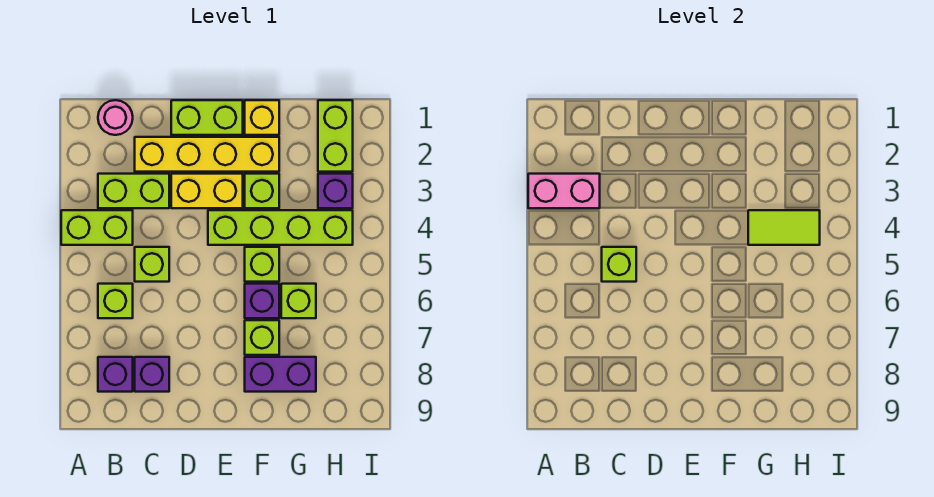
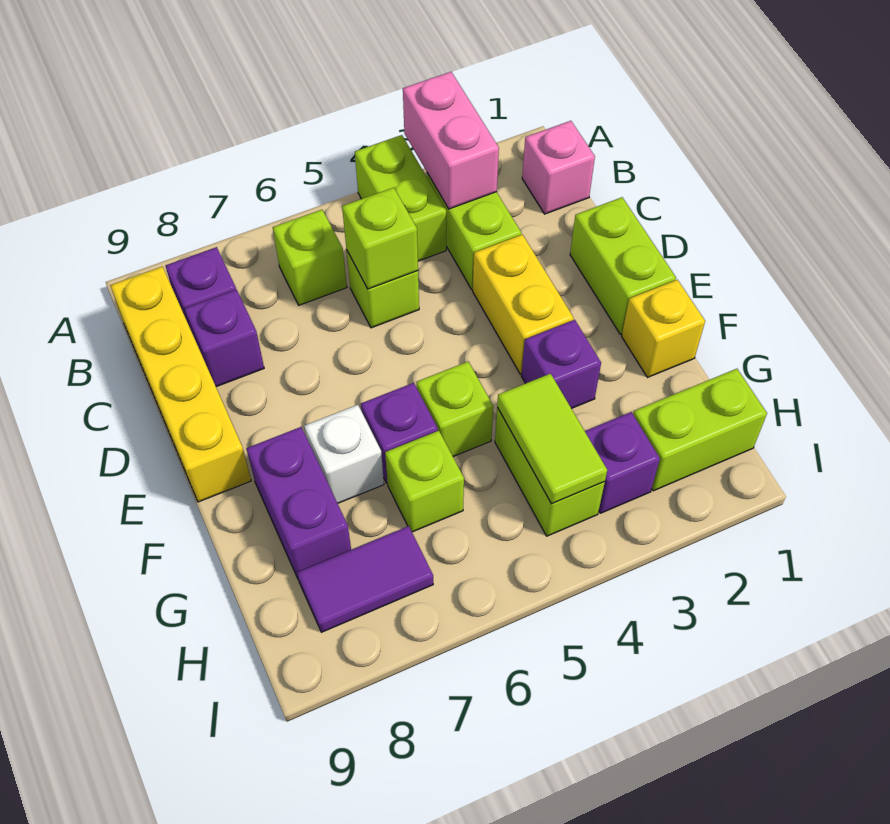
pink round brick B1 level 1 -> pink brick B1 level 1
yellow brick C2:F2 level 1 -> yellow brick B9:E9 level 1
lime brick E4:H4 level 1 -> lime brick G4:H4 level 1
lime brick F3 level 1 -> purple brick F3 level 1
lime brick F7 level 1 -> white brick F7 level 1
none -> purple tile H7:H8 level 1

